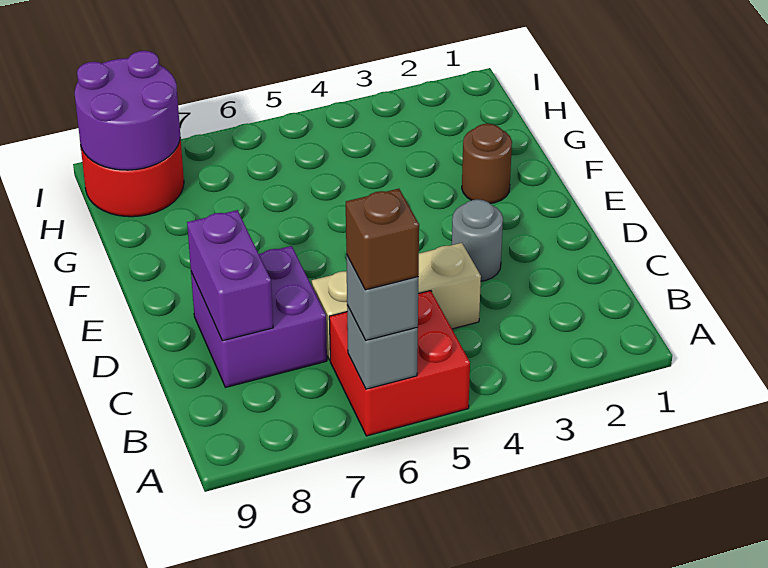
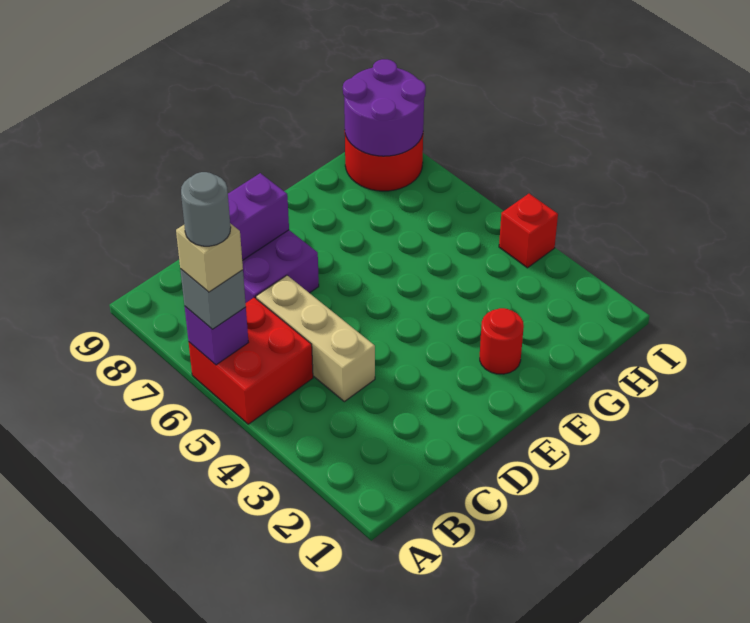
grey brick A6 level 2 -> purple brick A6 level 2
brown brick A6 level 4 -> tan brick A6 level 4
grey round brick D3 level 1 -> grey round brick A6 level 5
brown round brick F2 level 1 -> red round brick F2 level 1
none -> red brick I4 level 1

